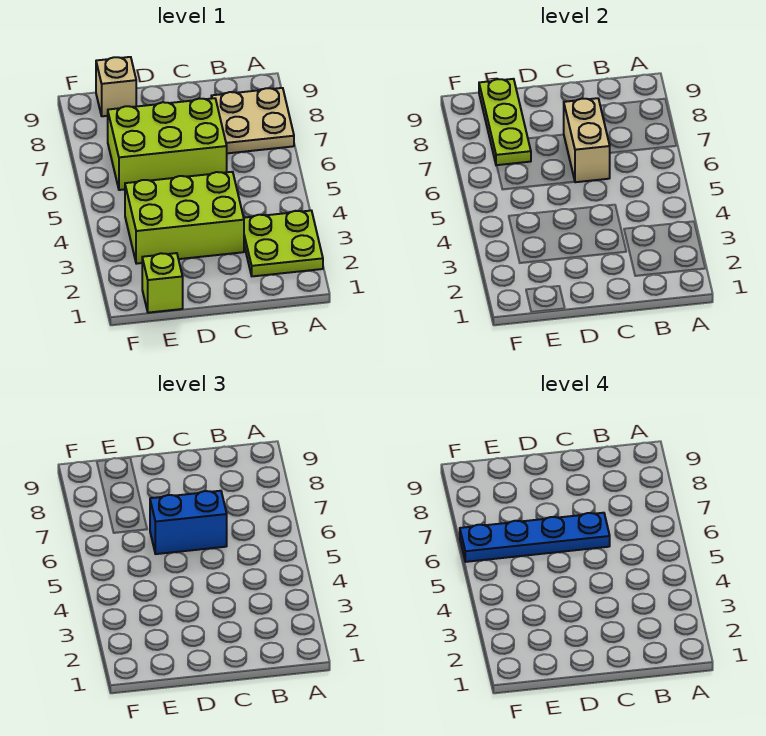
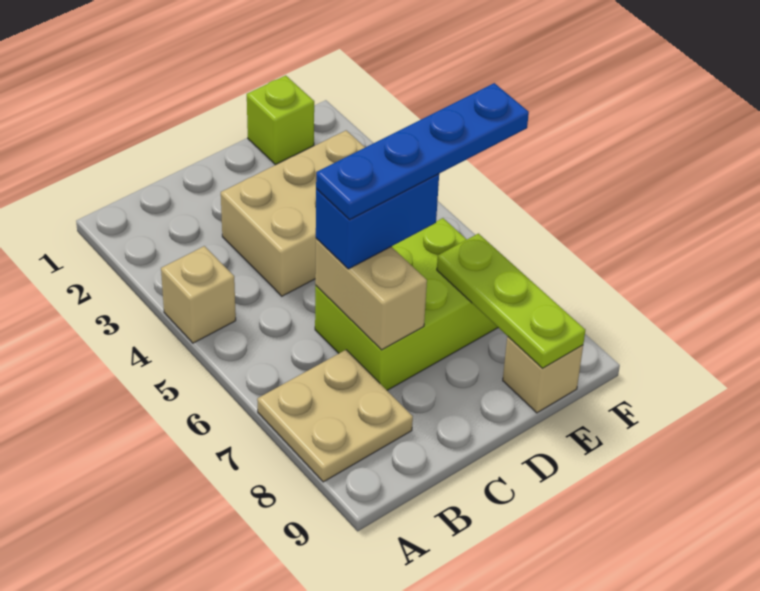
lime plate A2:B3 level 1 -> none
none -> tan brick A4 level 1
lime brick C3:E4 level 1 -> tan brick C3:E4 level 1

